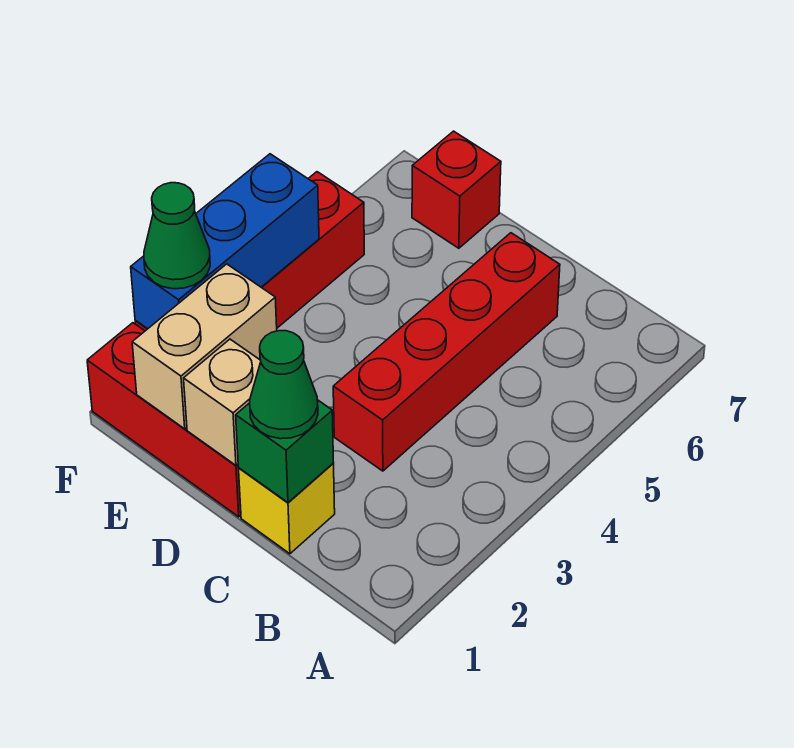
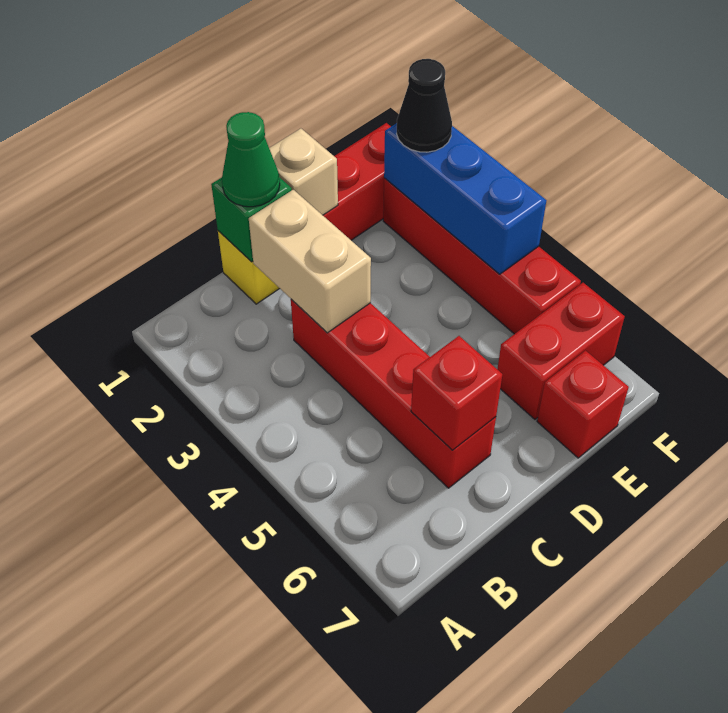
none -> red brick C6 level 2
tan brick E1:E2 level 2 -> tan brick C2:C3 level 2
none -> red brick E6:F6 level 1
green cone F2 level 3 -> black cone F2 level 3

